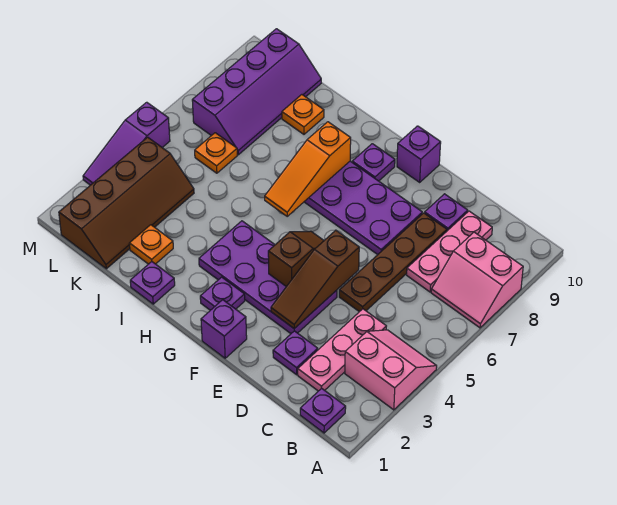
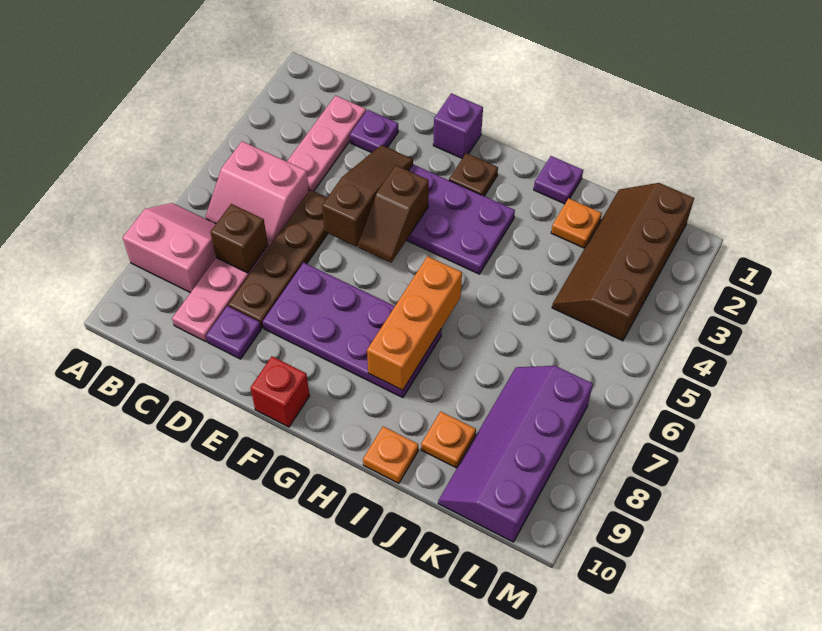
pink slope A3:B4 level 1 top 3 -> pink slope B5:C6 level 1 top 5
purple plate B1 level 1 -> none
none -> brown brick C7 level 2
purple brick F10 level 1 -> red brick F10 level 1
purple plate G2 level 1 -> brown plate G2 level 1
purple plate G9 level 1 -> none
orange slope H6:H8 level 2 top 8 -> orange brick H6:H8 level 2
orange plate K6 level 1 -> orange plate I10 level 1
purple slope M3:M5 level 1 top 5 -> none

